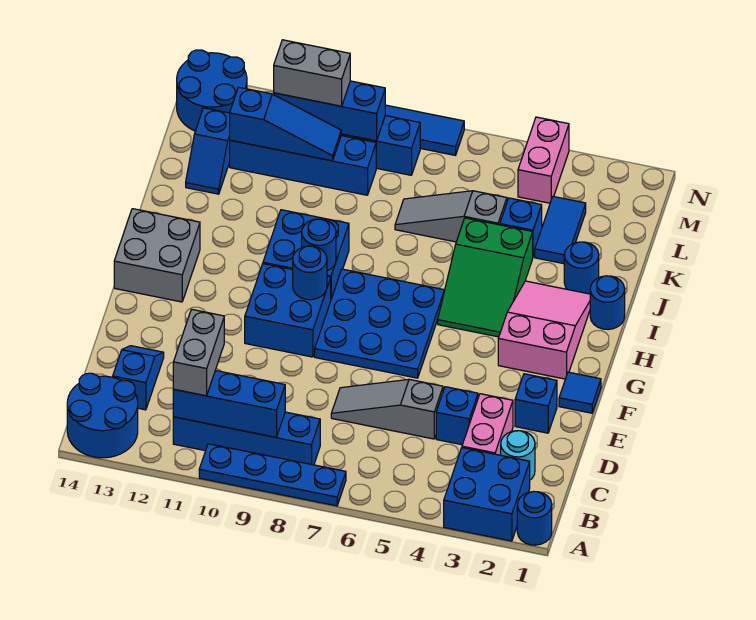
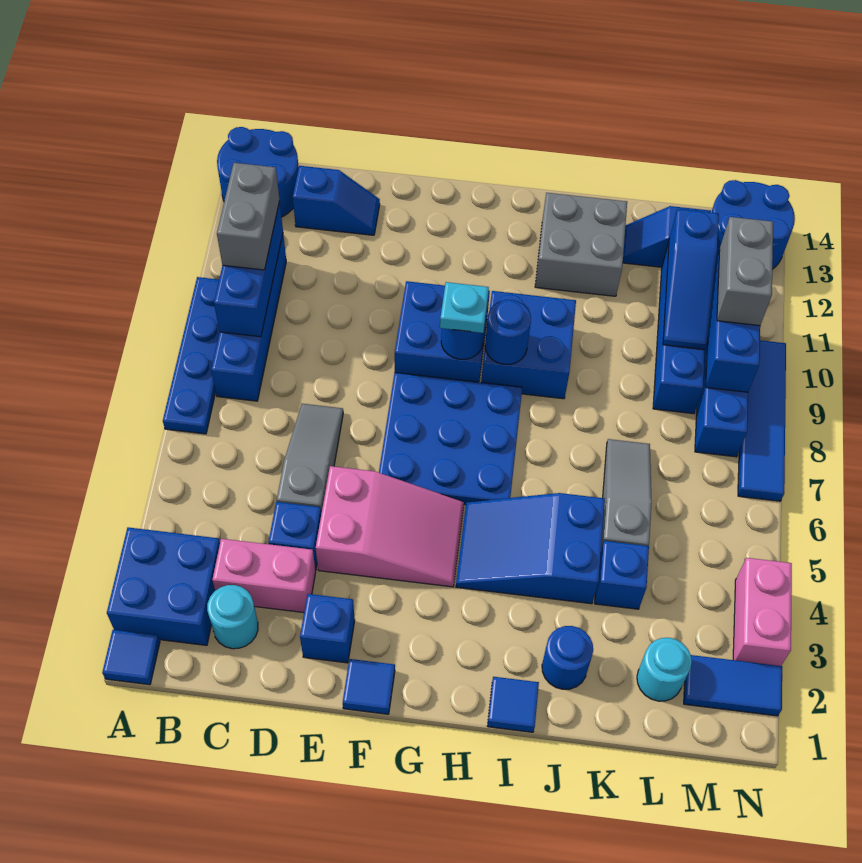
blue round brick A1 level 1 -> blue tile A1 level 1
grey brick B11:C11 level 3 -> grey brick B10:B11 level 3
pink slope G2:I3 level 1 top G -> pink slope E4:G5 level 1 top E
none -> cyan plate G9 level 3
grey brick G13:H14 level 1 -> grey brick I12:J13 level 1
green slope H4:J5 level 1 top J -> blue slope H4:J5 level 1 top J
blue round brick I1 level 1 -> blue tile I1 level 1
blue tile K3:L3 level 1 -> blue tile M2:N2 level 1
none -> cyan round brick L2 level 1
pink brick M4:N4 level 1 -> pink brick N3:N4 level 1

